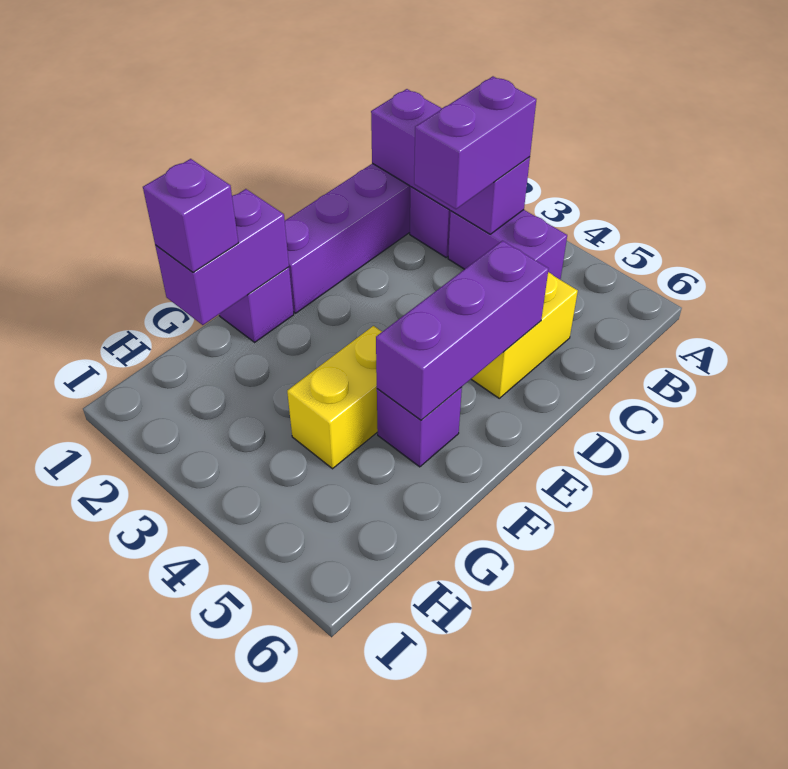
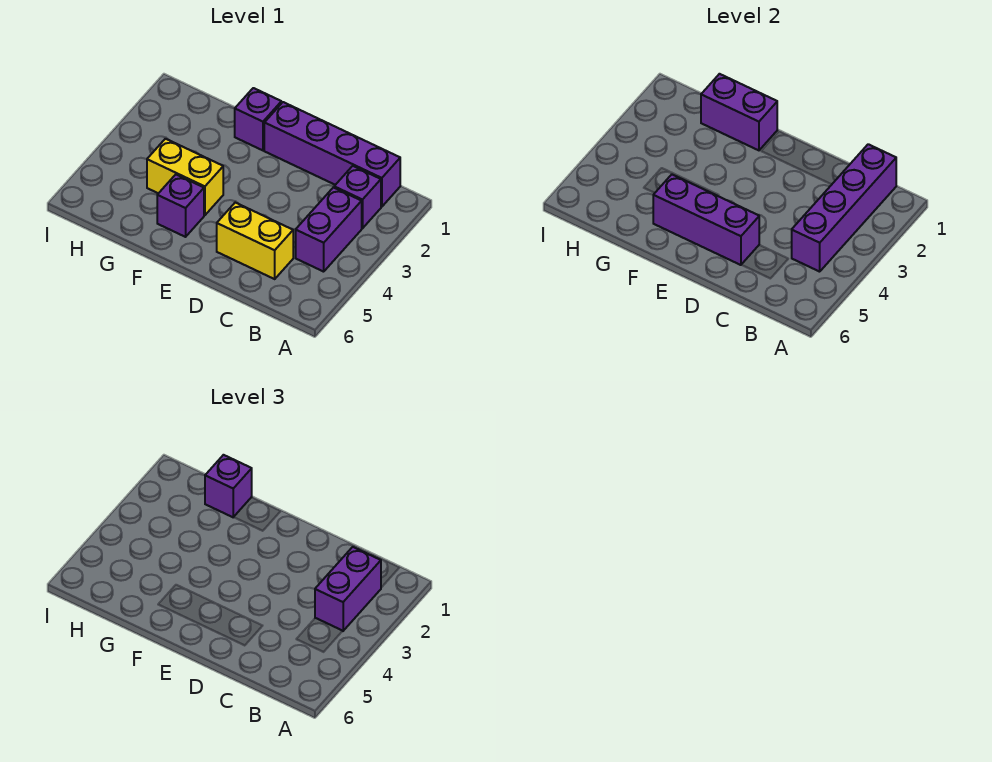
purple brick B1:B3 level 2 -> purple brick B1:B4 level 2
purple brick B3:C3 level 3 -> purple brick B2:B3 level 3

